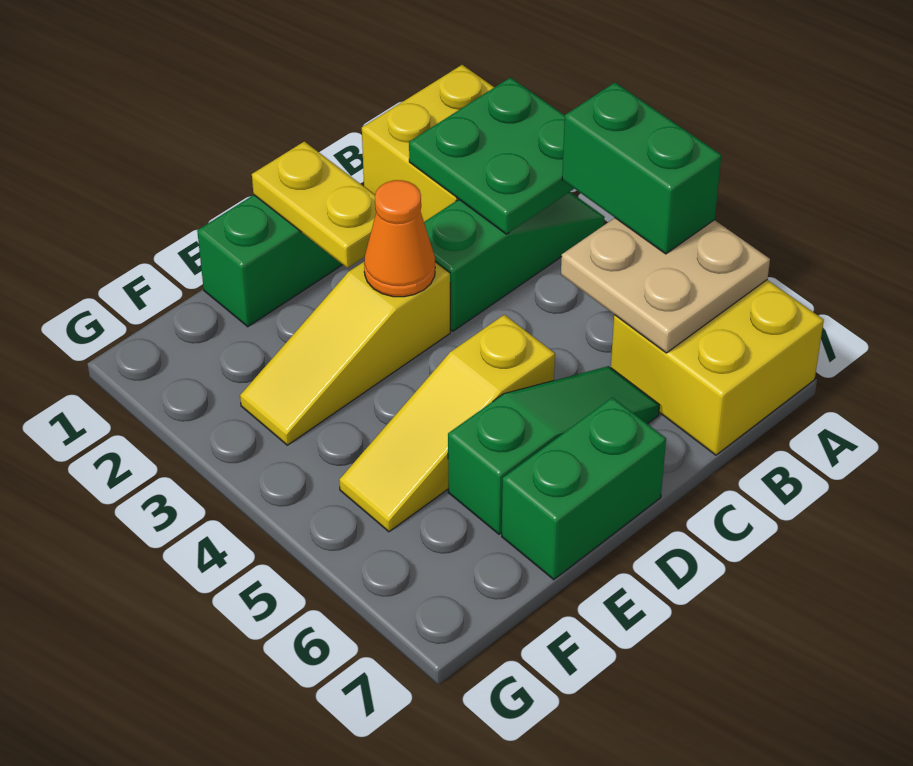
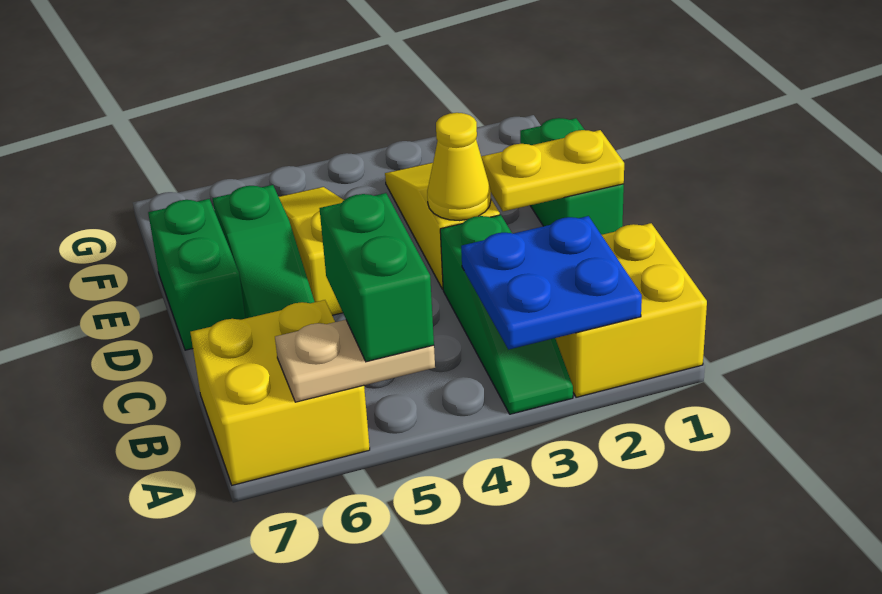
green plate A2:B3 level 2 -> blue plate A2:B3 level 2
green brick A4:A5 level 3 -> green brick A5:B5 level 3
tan plate A5:B6 level 2 -> tan plate A5:A6 level 2
orange cone D3 level 2 -> yellow cone D3 level 2

